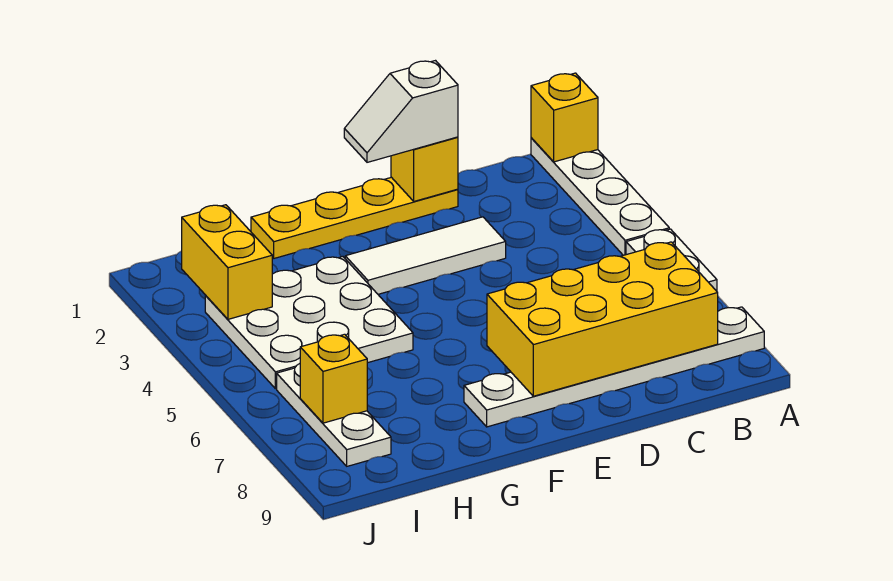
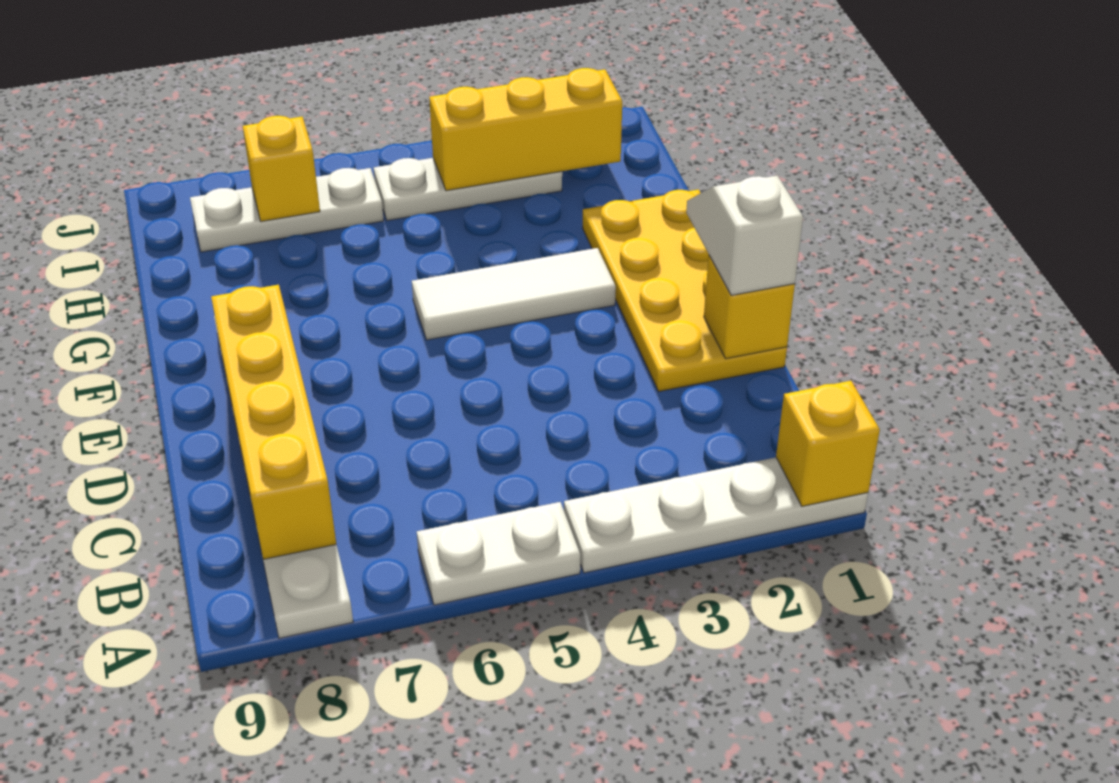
yellow brick B7:E8 level 2 -> yellow brick B8:E8 level 2
yellow plate D1:G1 level 1 -> yellow plate D1:G2 level 1
white tile D3:F3 level 1 -> white tile F3:F5 level 1
white plate G3:I5 level 1 -> white plate I3:I5 level 1
yellow brick I2:I3 level 2 -> yellow brick I2:I4 level 2

